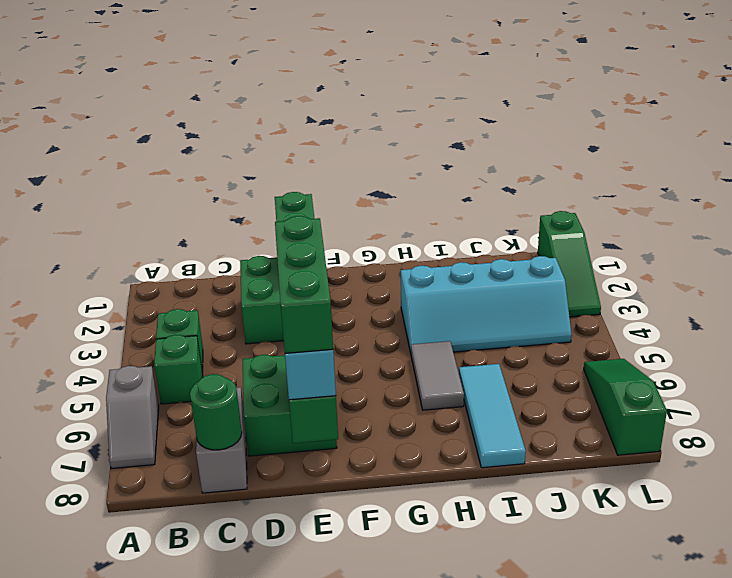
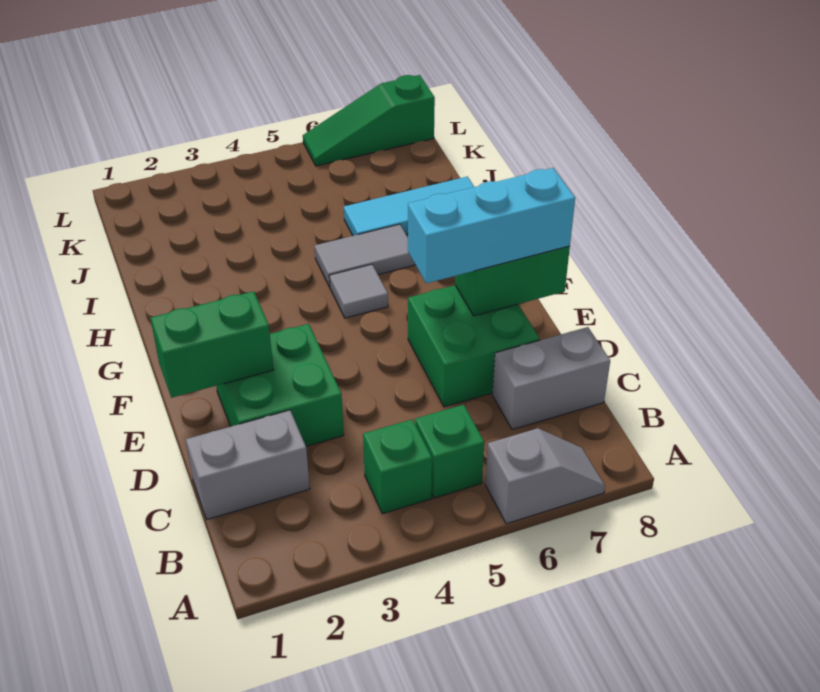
none -> grey brick C1:C2 level 1
green round brick C8 level 2 -> none
green brick E6:E8 level 4 -> none
none -> grey tile G5 level 1
cyan slope H3:K4 level 1 top 3 -> none
green slope L1:L3 level 1 top 1 -> none

